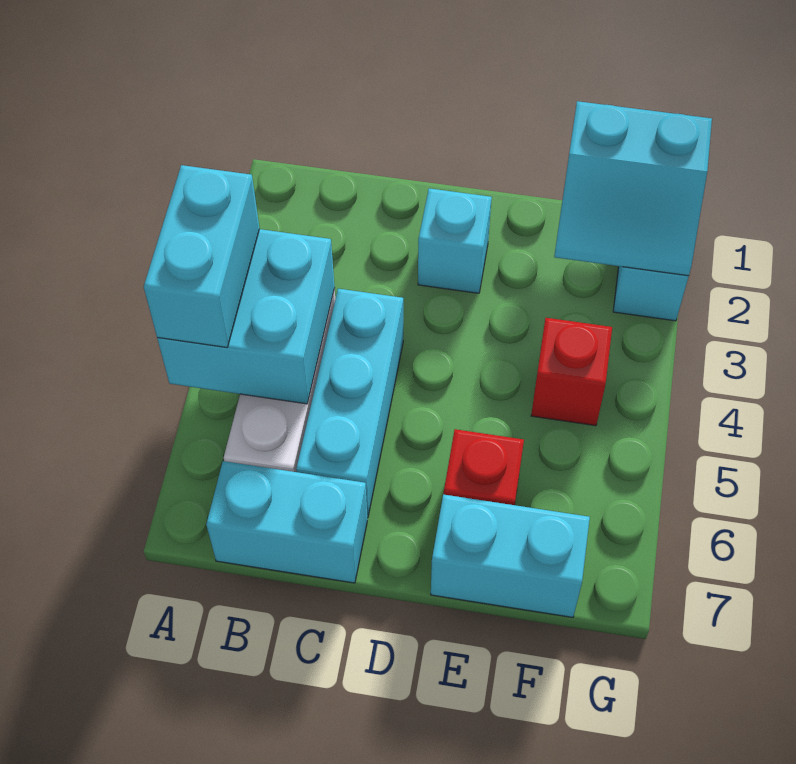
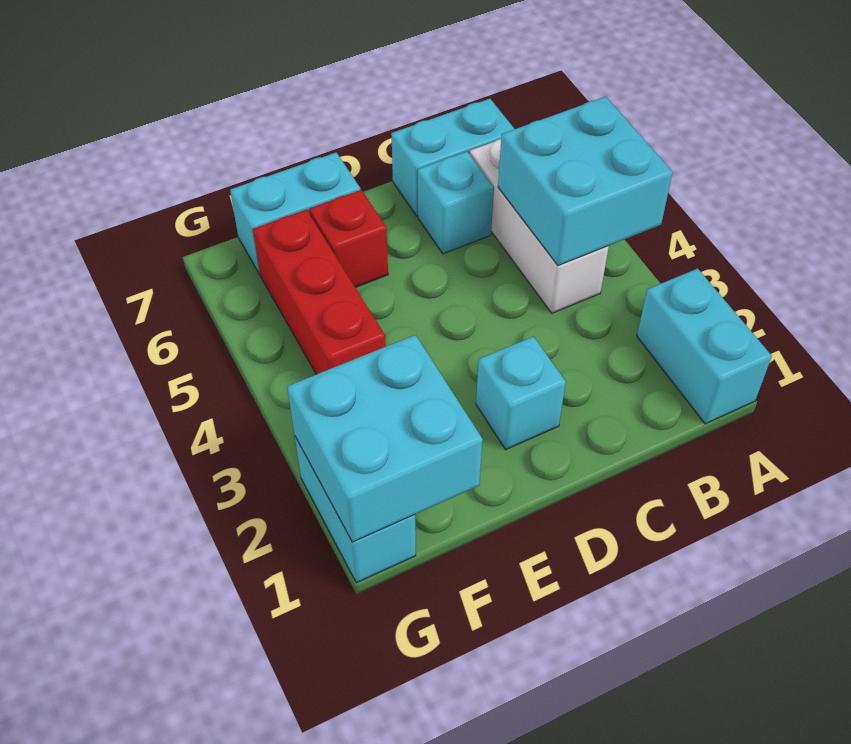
cyan brick A4:A5 level 3 -> cyan brick A1:A2 level 1
cyan brick C4:C6 level 1 -> cyan brick C6 level 1
cyan slope F1:G2 level 2 top 1 -> cyan brick F1:G2 level 2
red brick F4 level 1 -> red brick F4:F6 level 1

